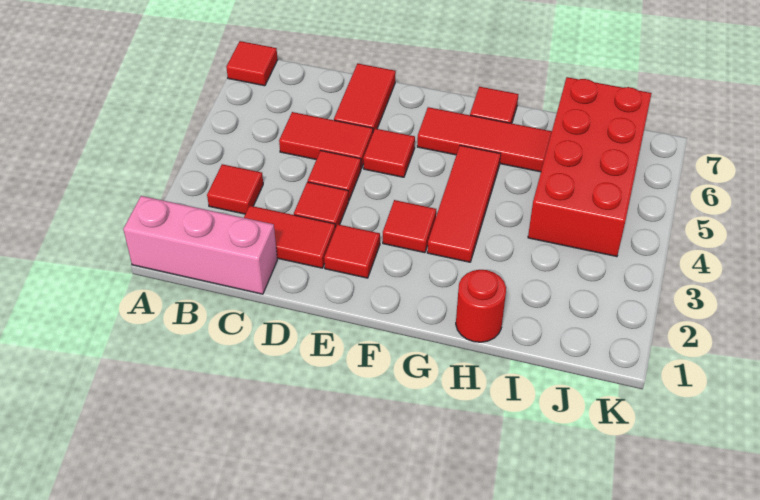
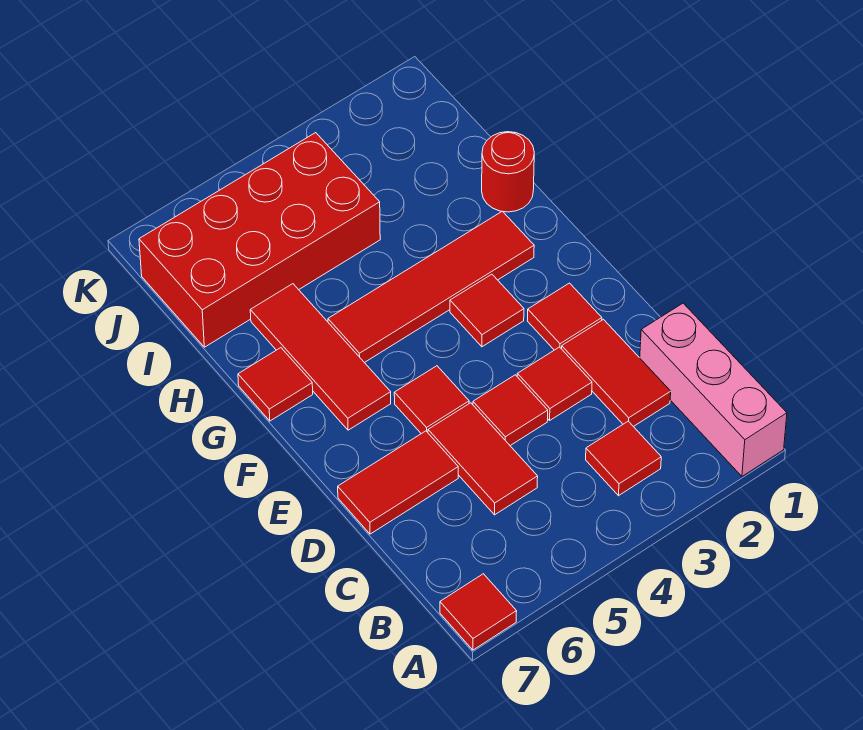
red tile G3:G5 level 1 -> red tile G2:G5 level 1

